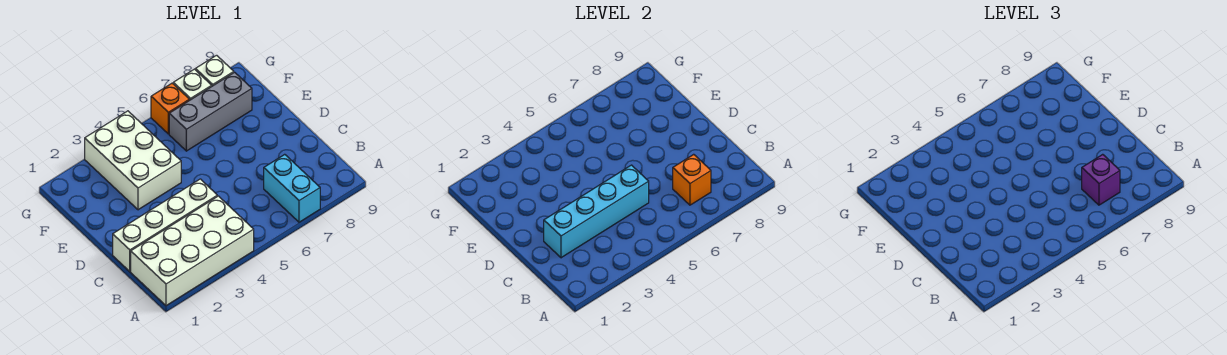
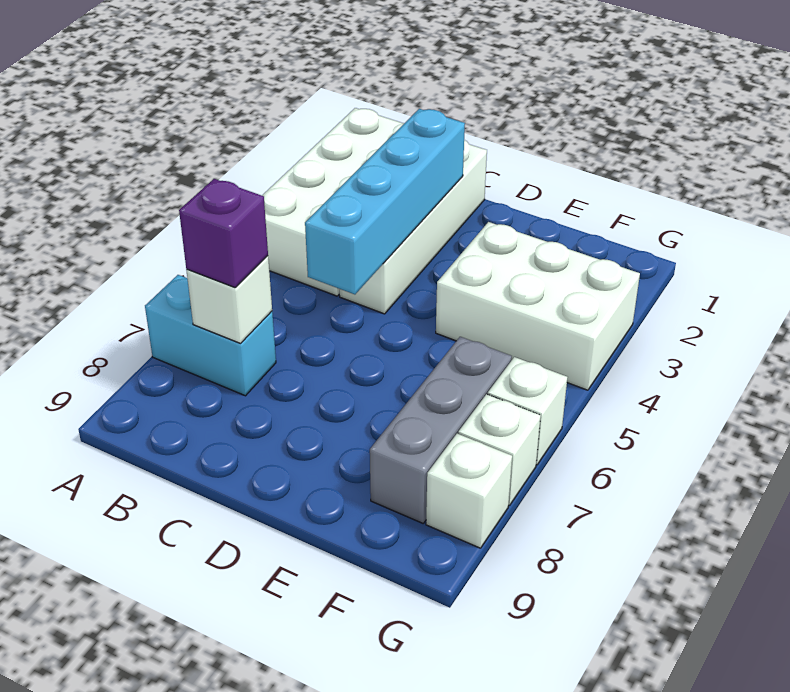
orange brick B7 level 2 -> white brick B7 level 2
orange brick G6 level 1 -> white brick G6 level 1

